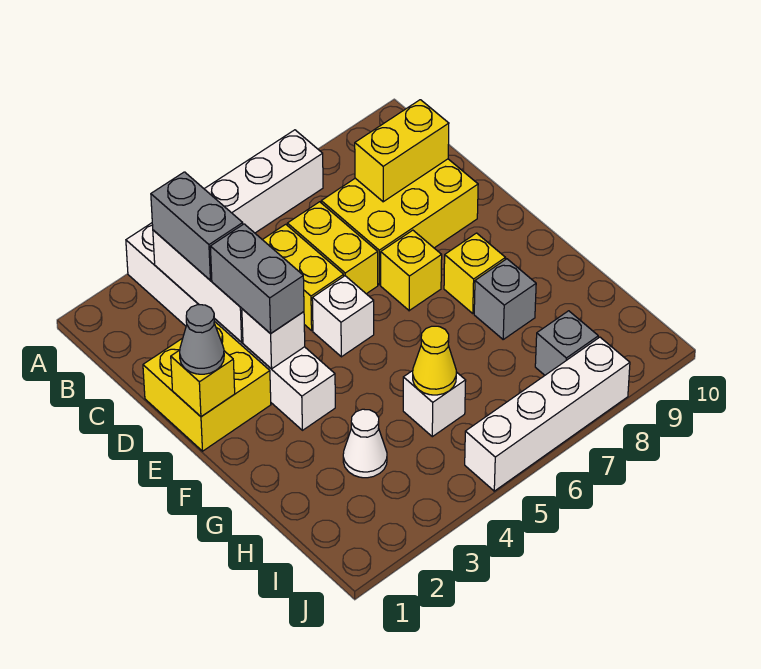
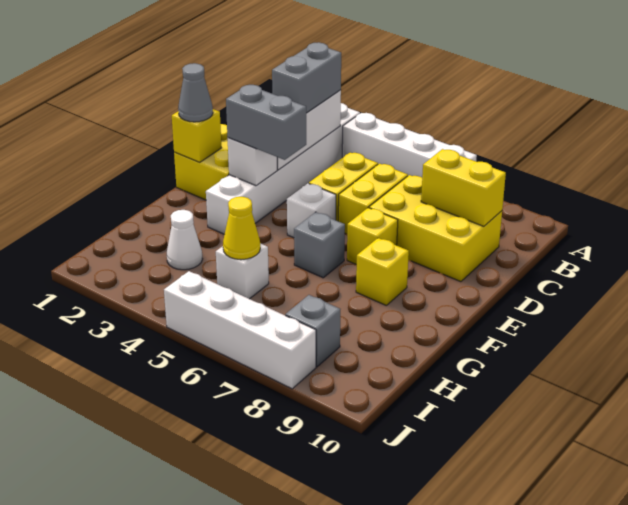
grey brick D3:E3 level 3 -> grey brick E3:E4 level 3
grey brick G8 level 1 -> grey brick F6 level 1

